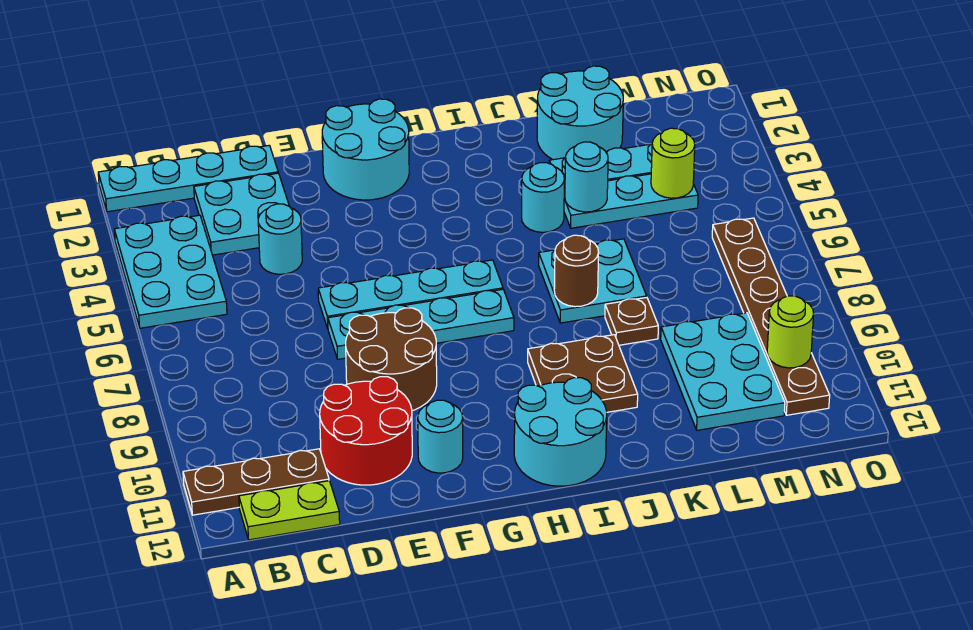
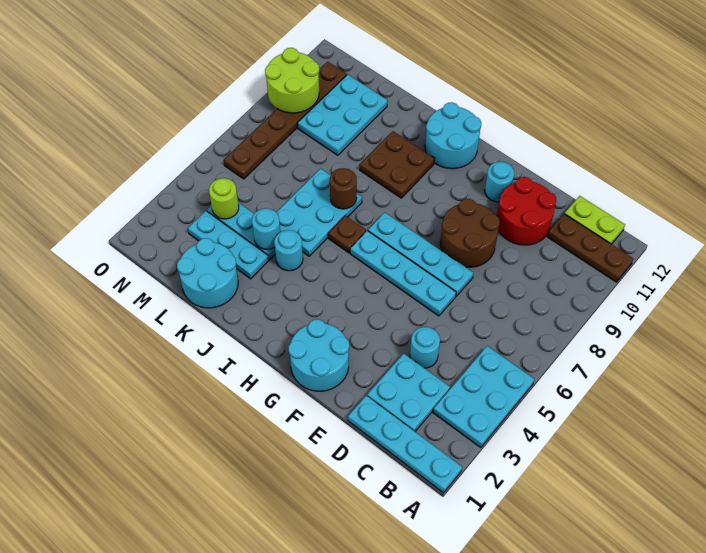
cyan plate J6:K7 level 1 -> cyan plate J5:K7 level 1
brown plate K8 level 1 -> brown plate I6 level 1
lime round brick N10 level 2 -> lime round brick N9:O10 level 2

